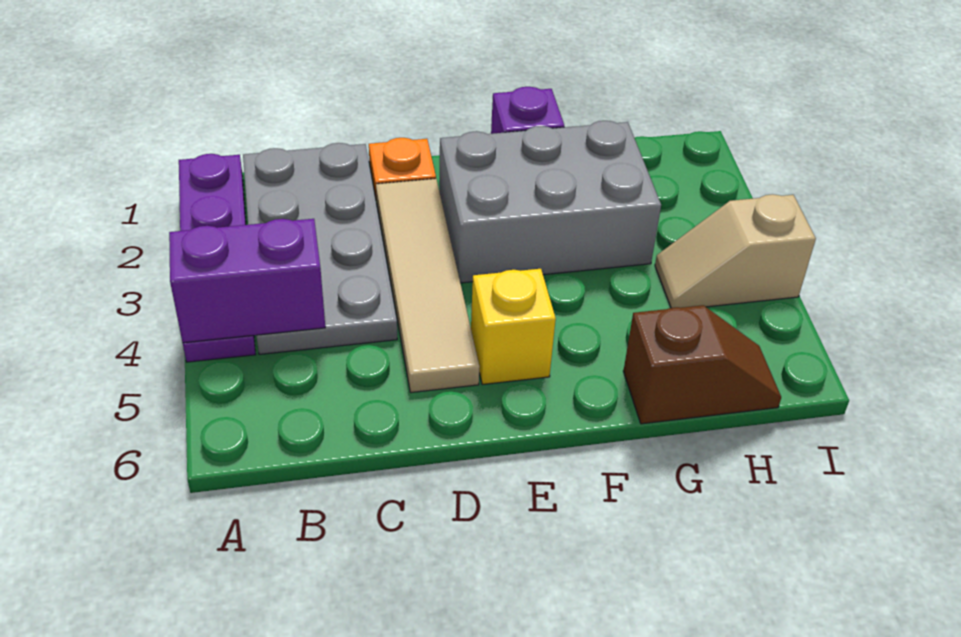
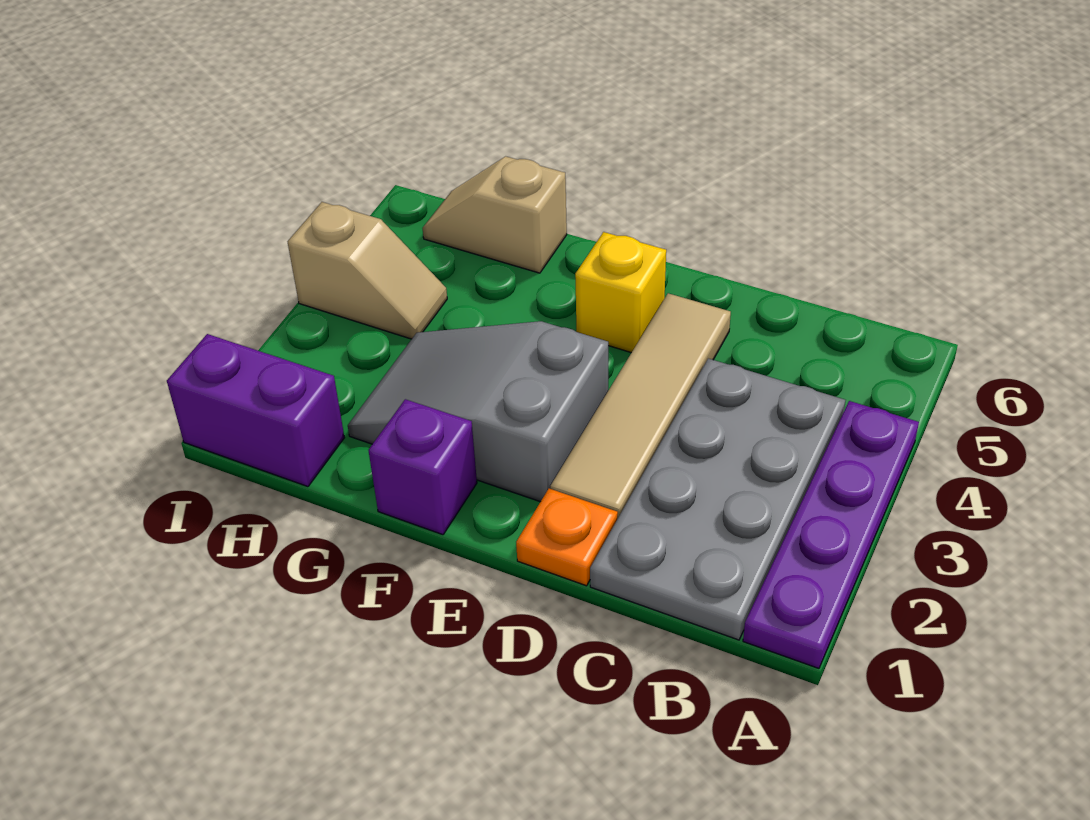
purple brick A4:B4 level 2 -> purple brick H1:I1 level 1
grey brick E2:G3 level 1 -> grey slope E2:G3 level 1 top E
brown slope G6:H6 level 1 top G -> tan slope G6:H6 level 1 top G

